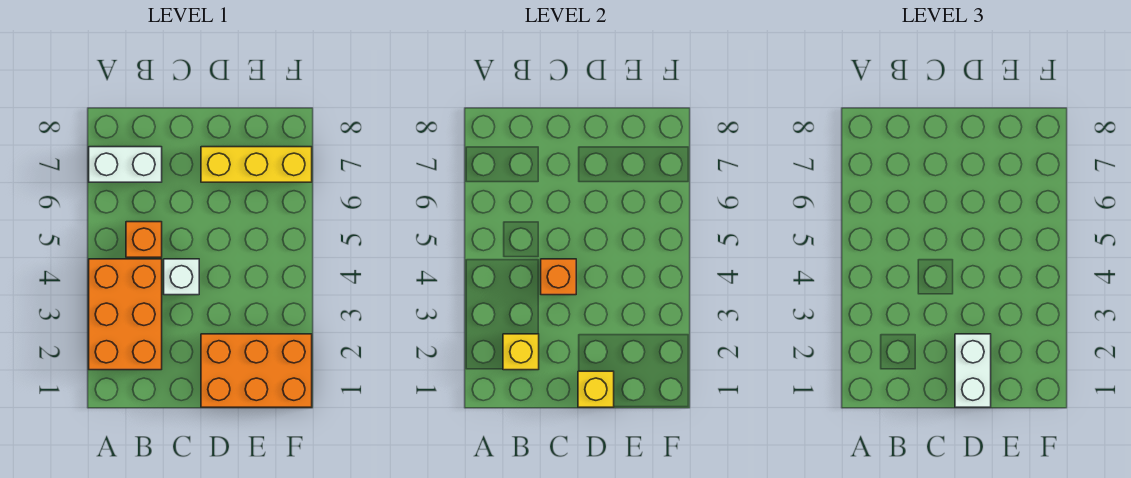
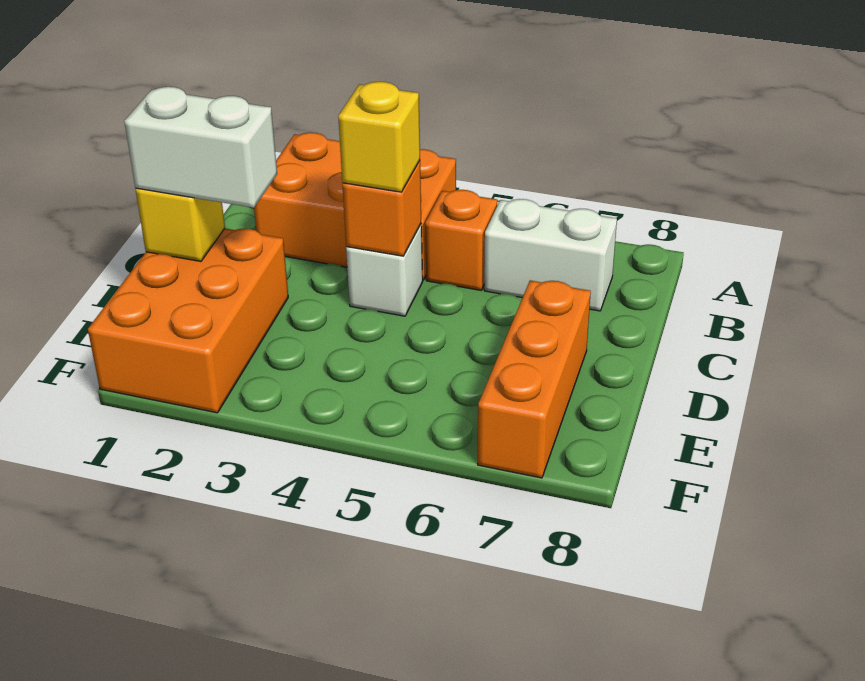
white brick A7:B7 level 1 -> white brick B6:B7 level 1
yellow brick B2 level 2 -> yellow brick C4 level 3
yellow brick D7:F7 level 1 -> orange brick D7:F7 level 1

